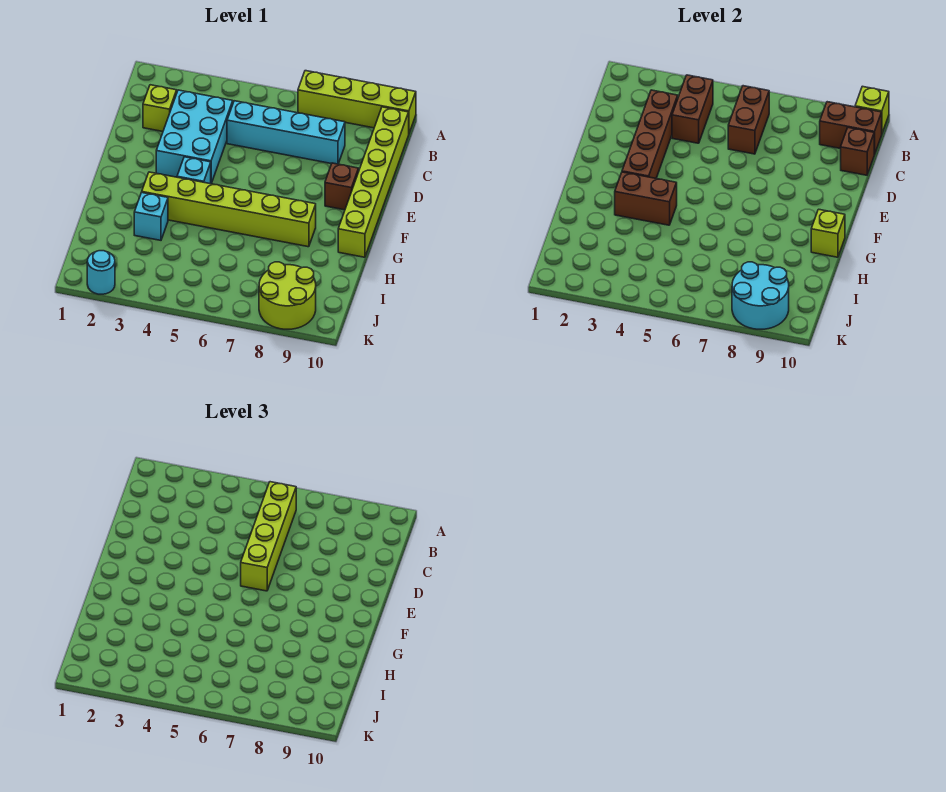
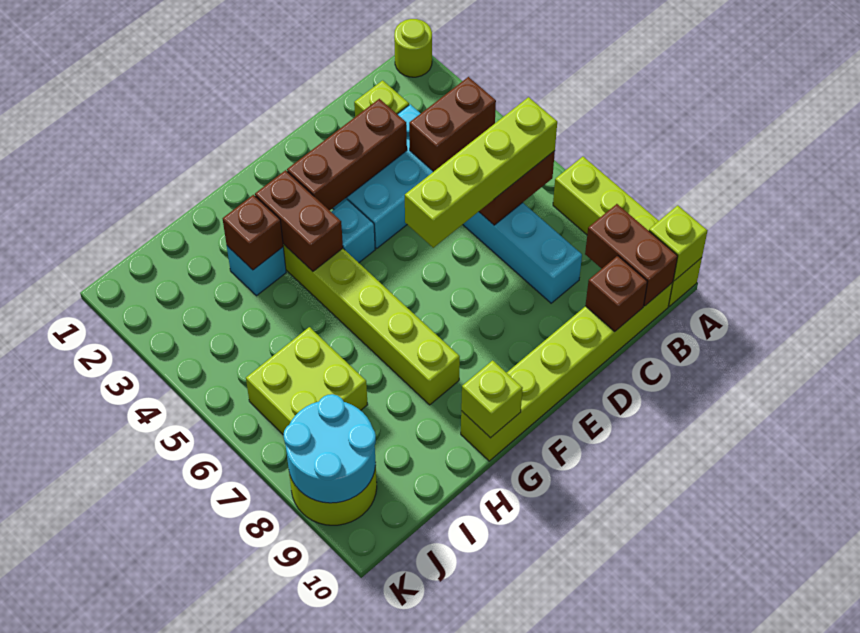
none -> lime round brick A1 level 1
brown brick C3:F3 level 2 -> brown brick D3:F3 level 2
brown brick E9 level 1 -> brown brick H3 level 2
none -> lime brick I6:J7 level 1
cyan round brick K2 level 1 -> none

